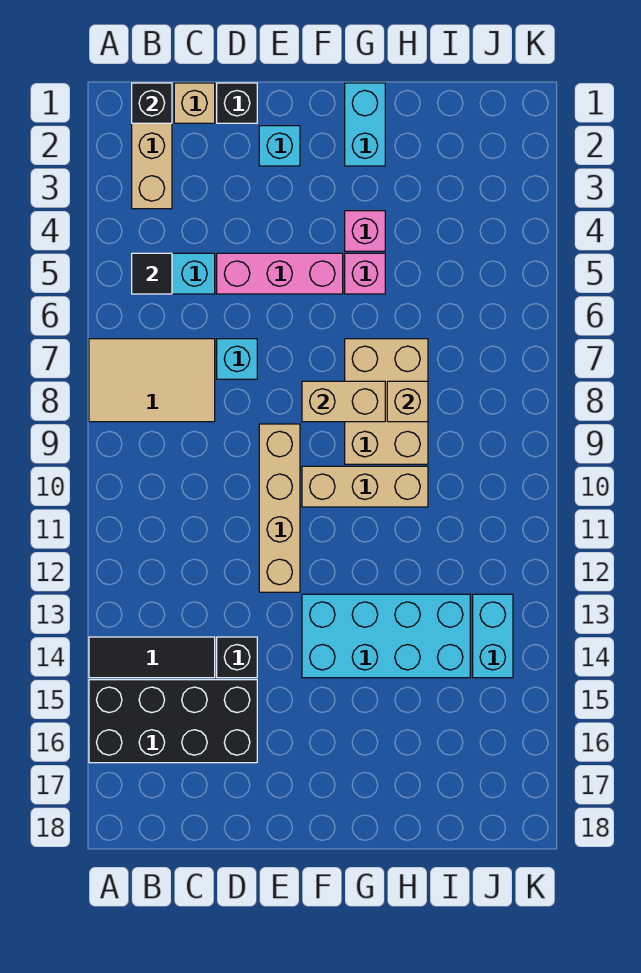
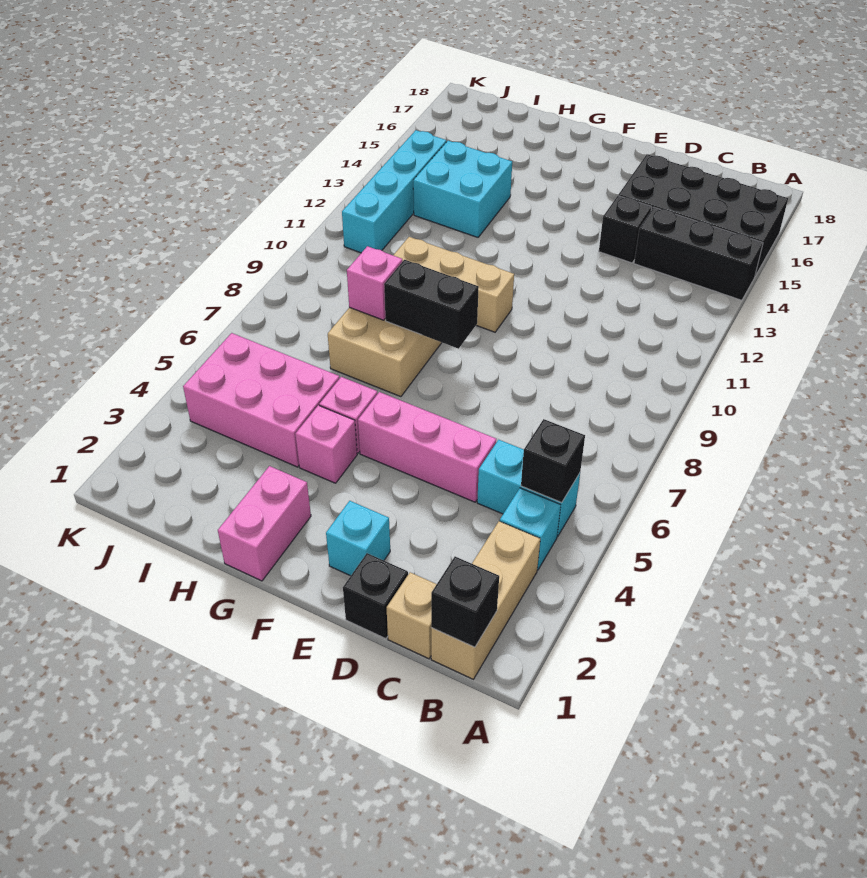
tan tile A7:C8 level 1 -> none
black tile A14:C14 level 1 -> black brick A14:C14 level 1
black tile B5 level 2 -> black brick B5 level 2
cyan brick D7 level 1 -> cyan brick B4 level 1
tan brick E9:E12 level 1 -> none
tan brick F8:G8 level 2 -> black brick F8:G8 level 2
cyan brick F13:I14 level 1 -> cyan brick H13:I14 level 1
cyan brick G1:G2 level 1 -> pink brick G1:G2 level 1
none -> pink brick H4:J5 level 1
tan brick H8 level 2 -> pink brick H8 level 2
cyan brick J13:J14 level 1 -> cyan brick J11:J14 level 1

